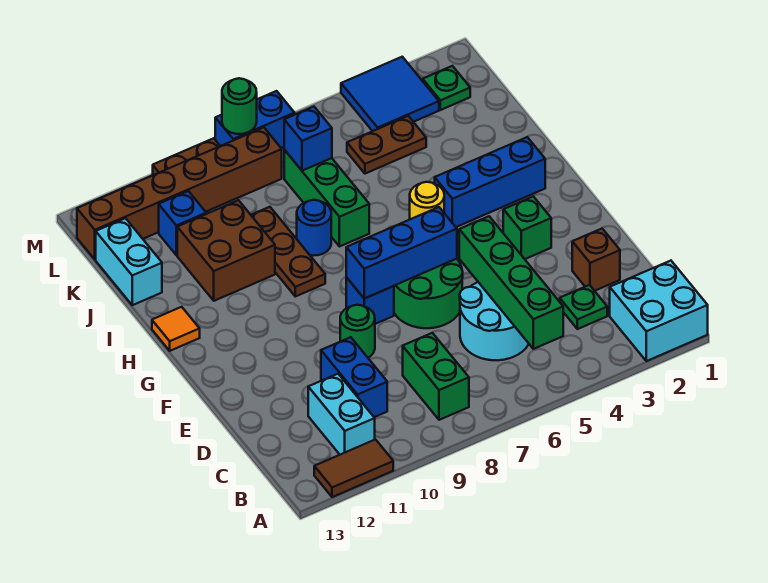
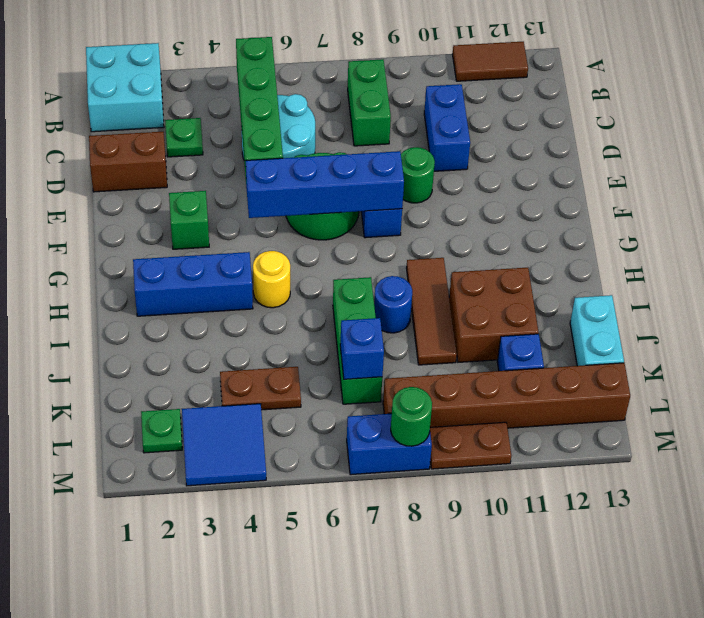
cyan brick B11:C11 level 1 -> none
brown brick D2 level 1 -> brown brick D1:D2 level 1
blue brick F6:F8 level 2 -> blue brick F5:F8 level 2
brown plate H9:J9 level 1 -> brown tile H9:J9 level 1
orange tile H13 level 1 -> none

